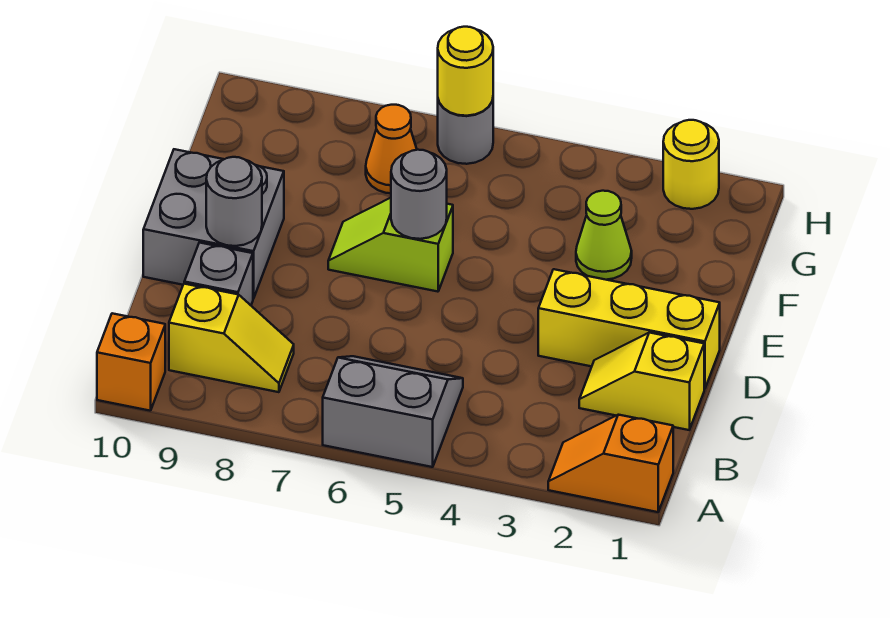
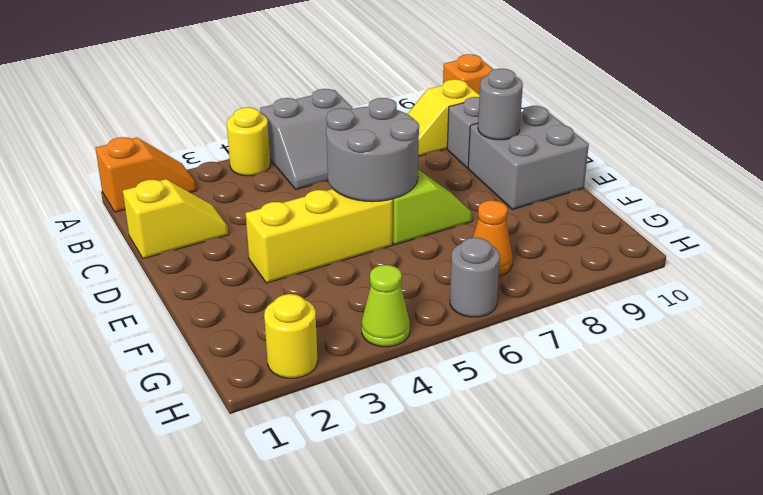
yellow brick D1:D3 level 1 -> yellow brick E3:E5 level 1
grey round brick E6 level 2 -> grey round brick D5:E6 level 2
lime cone F3 level 1 -> lime cone H4 level 1
yellow round brick H6 level 2 -> yellow round brick A4 level 1

